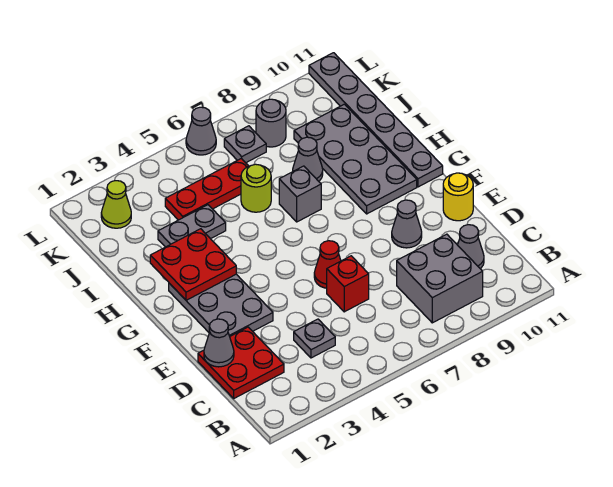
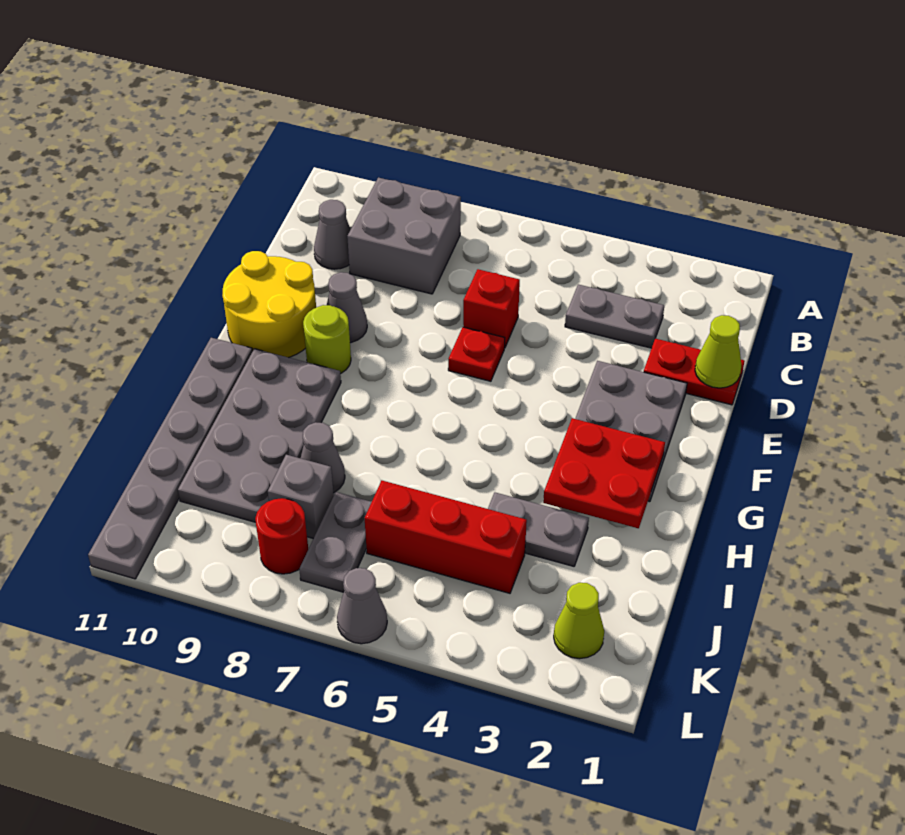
red plate C1:D2 level 1 -> red plate D1:D2 level 1
grey plate C4 level 1 -> grey plate C3:C4 level 1
grey cone D1 level 2 -> lime cone D1 level 2
red cone E6 level 1 -> red plate E6 level 1
yellow round brick E11 level 1 -> yellow round brick E10:F11 level 1
grey brick H7 level 1 -> grey brick J8 level 1
lime round brick I6 level 1 -> lime round brick F9 level 1
red plate J4:J6 level 1 -> red brick J4:J6 level 1
grey plate K7 level 1 -> grey plate J7:K7 level 1
grey round brick K8 level 1 -> red round brick K8 level 1

